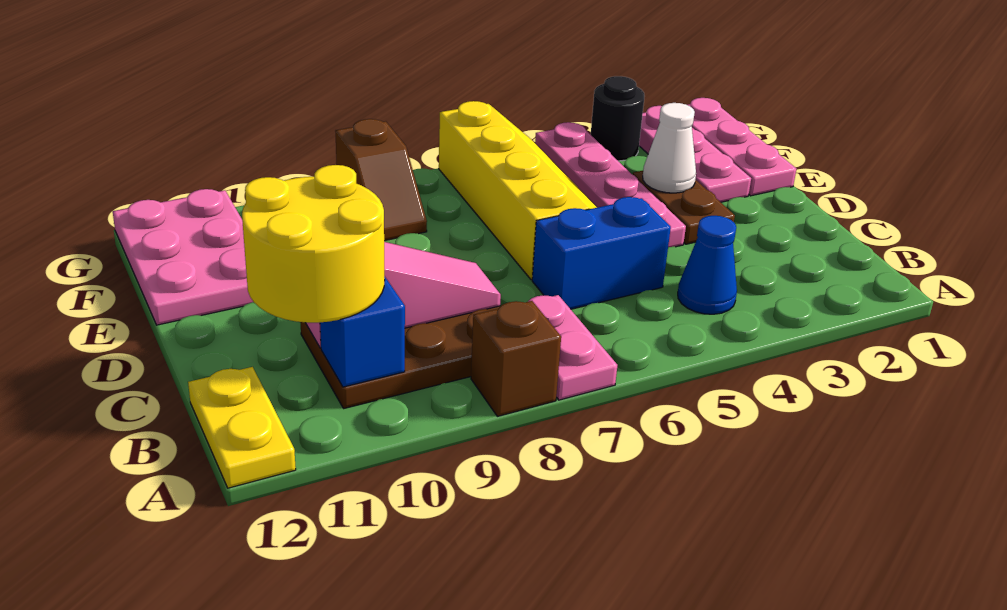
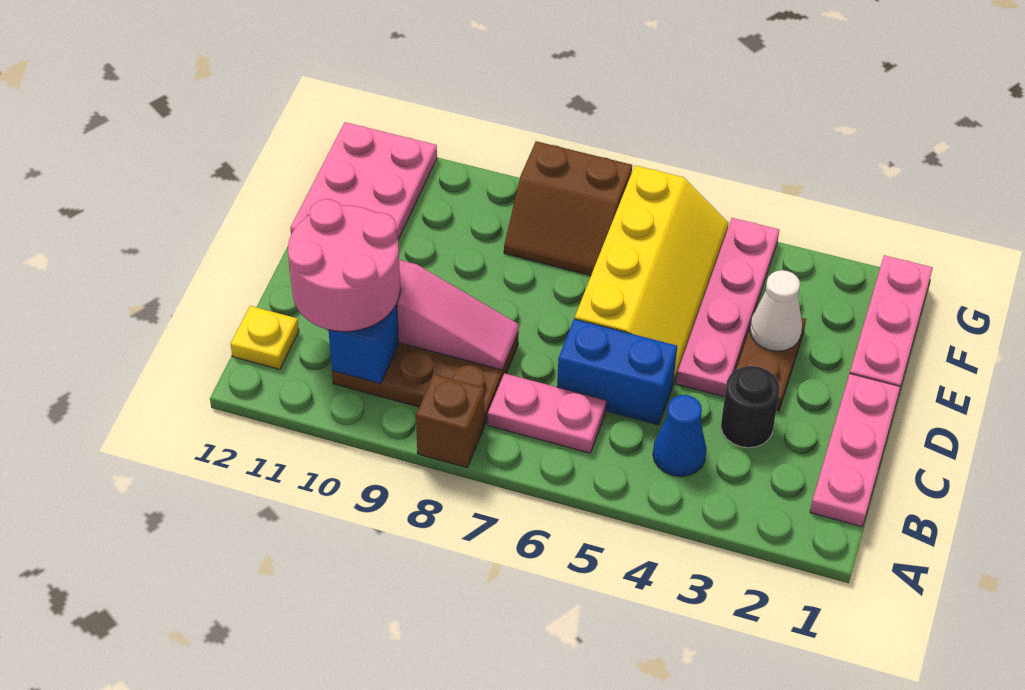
pink plate A7:B7 level 1 -> pink plate B6:B7 level 1
yellow plate A12:B12 level 1 -> yellow plate B12 level 1
yellow round brick B10:C11 level 3 -> pink round brick B10:C11 level 3
pink plate E2:G2 level 1 -> pink plate B1:D1 level 1
brown slope F8:G8 level 1 top G -> brown slope F7:G8 level 1 top G
black round brick G3 level 1 -> black round brick C3 level 1

